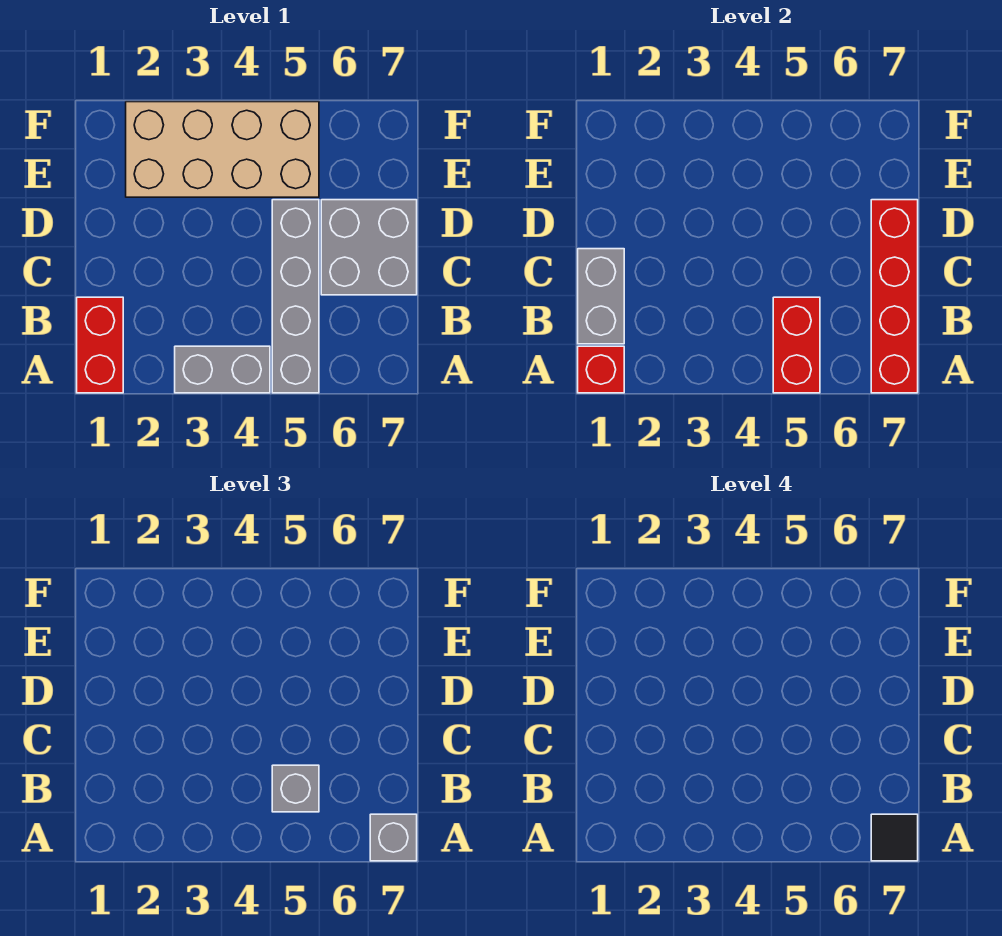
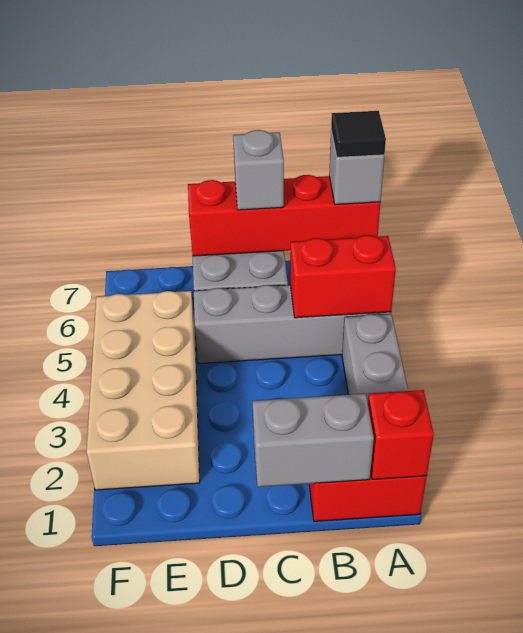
grey brick B5 level 3 -> grey brick C7 level 3

